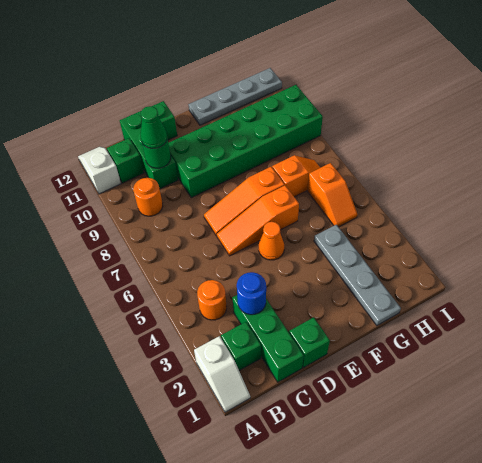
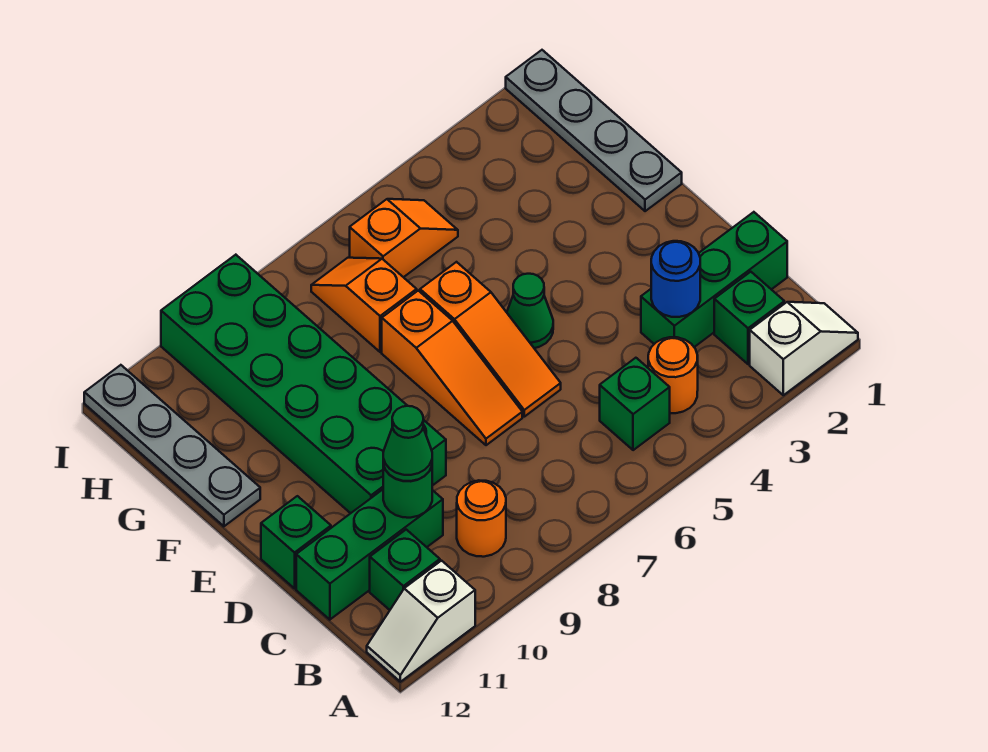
green brick D1 level 1 -> green brick B5 level 1
orange cone E5 level 1 -> green cone E5 level 1
grey plate G1:G4 level 1 -> grey plate F1:I1 level 1

